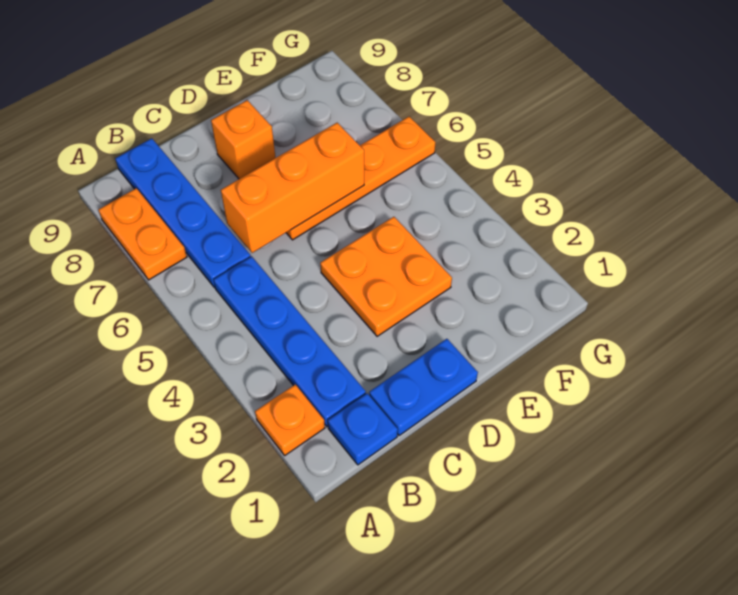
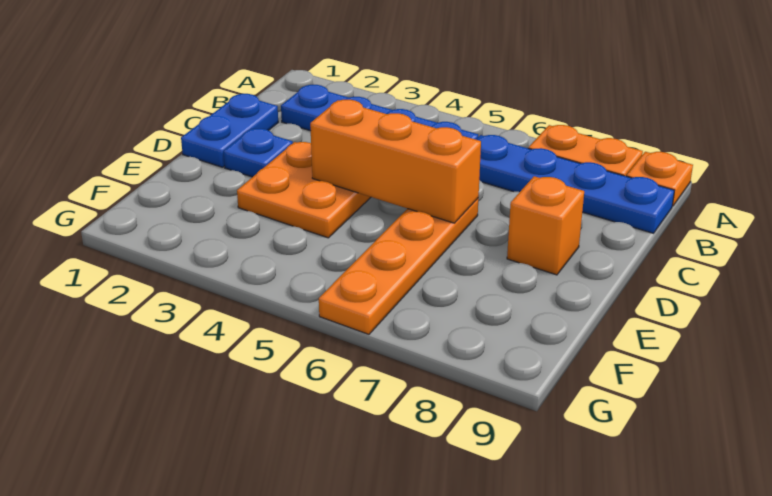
orange plate A2 level 1 -> orange plate A9 level 1
blue plate B1 level 1 -> blue plate D2 level 1
orange brick C6:E6 level 2 -> orange brick D4:D6 level 2

